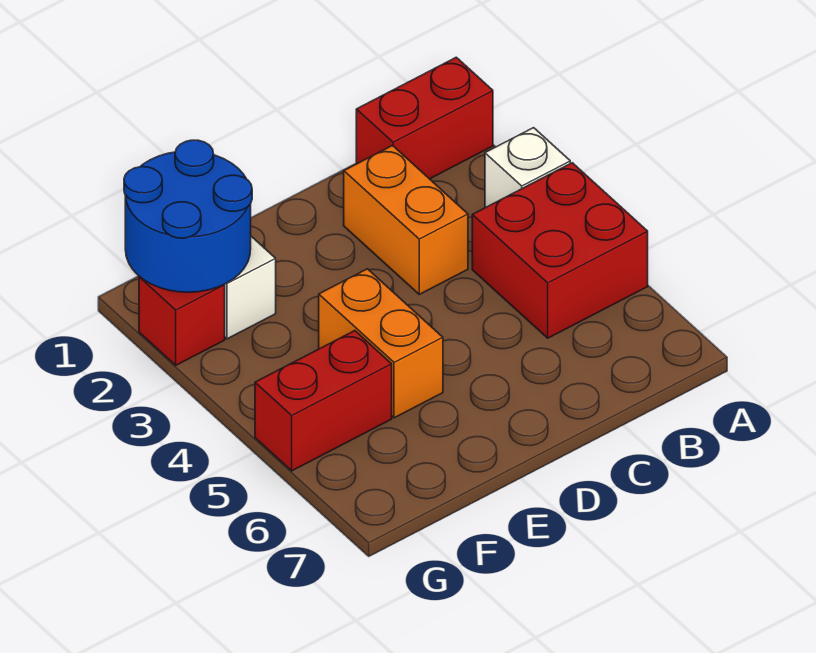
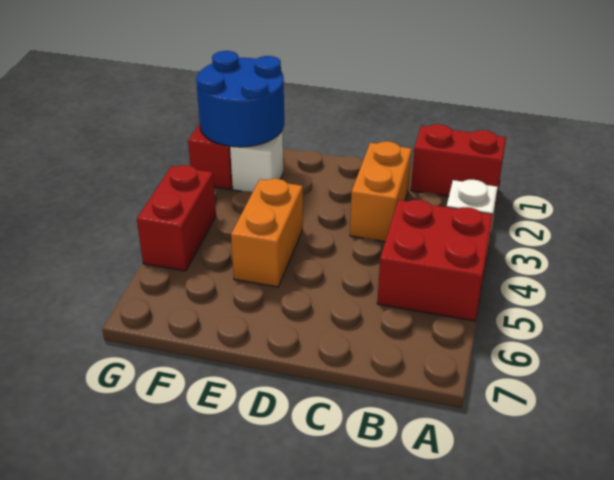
red brick F5:G5 level 1 -> red brick G4:G5 level 1

